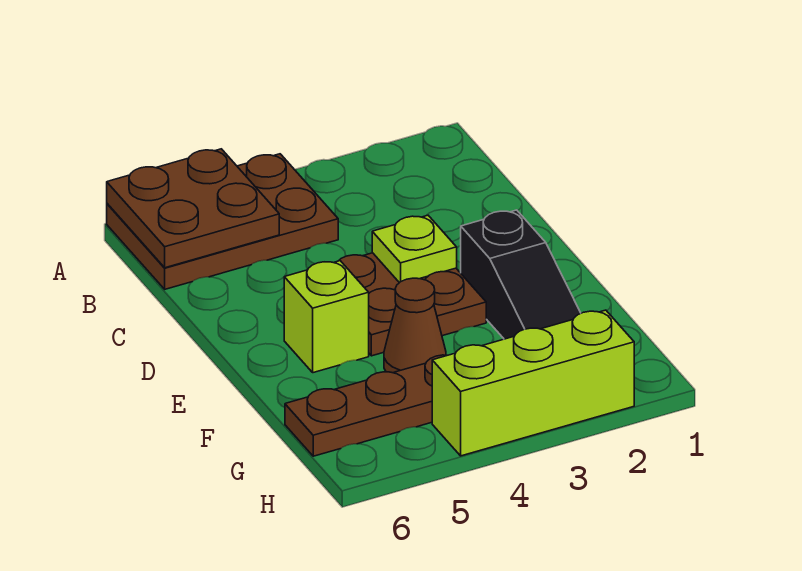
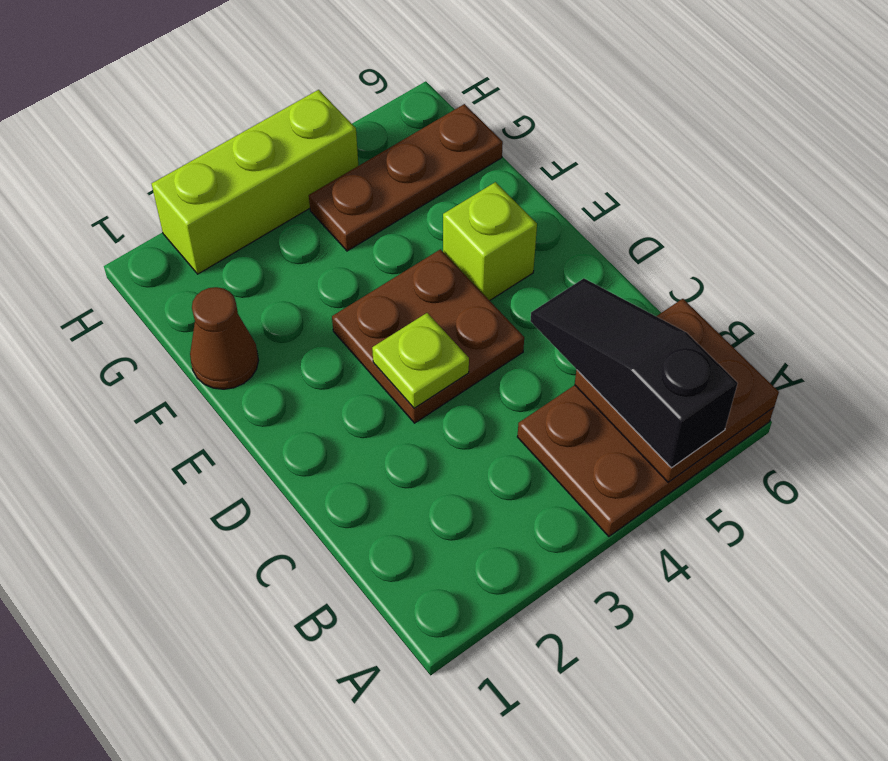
black slope E2:G2 level 1 top E -> black slope A5:C5 level 3 top A
brown cone F4 level 1 -> brown cone F1 level 1

